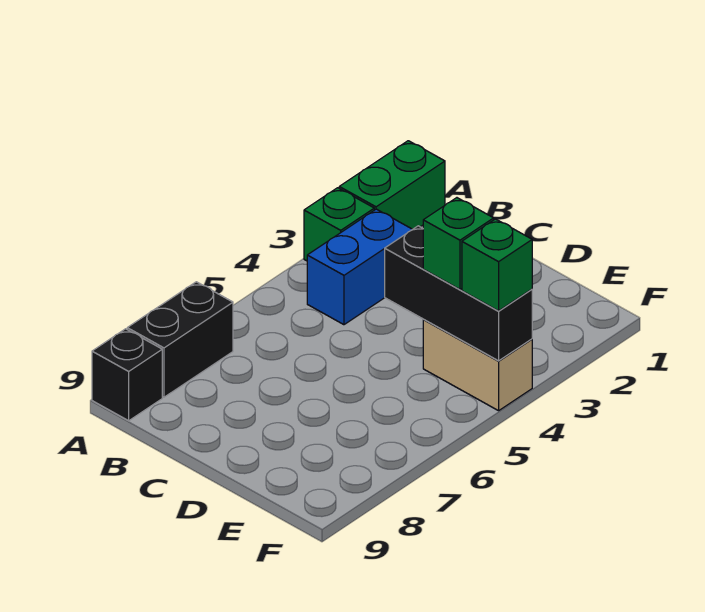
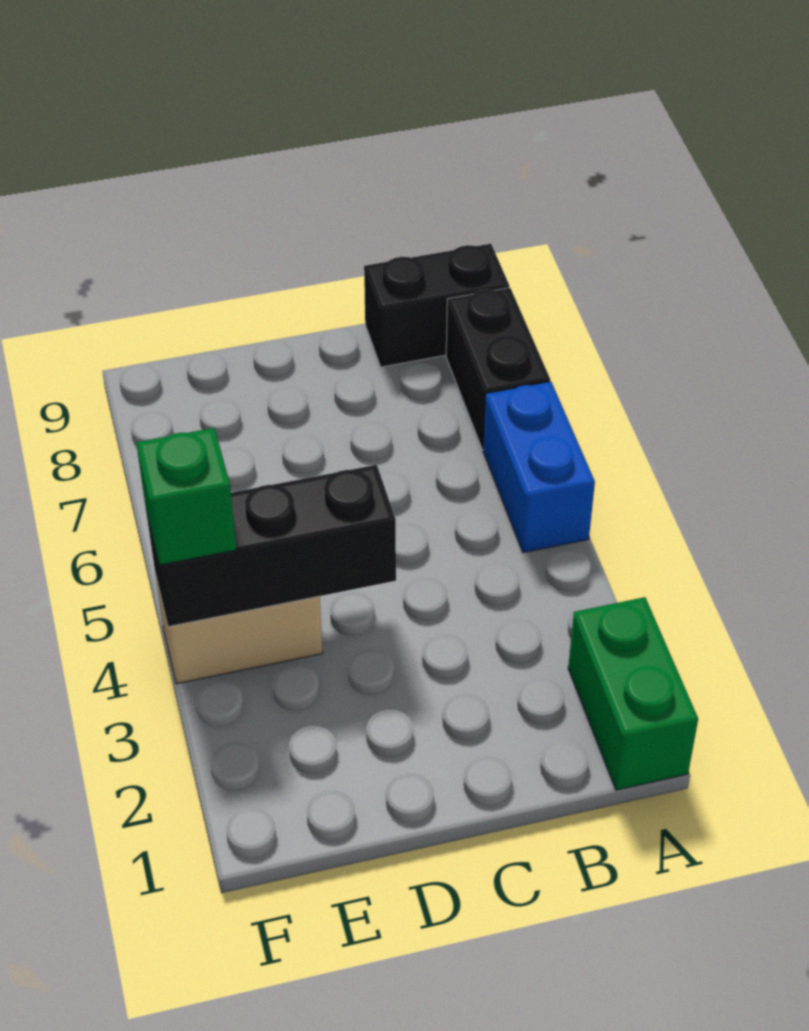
green brick A3 level 1 -> none
black brick A9 level 1 -> black brick A9:B9 level 1
blue brick B3:B4 level 1 -> blue brick A5:A6 level 1
green brick E4 level 3 -> none

